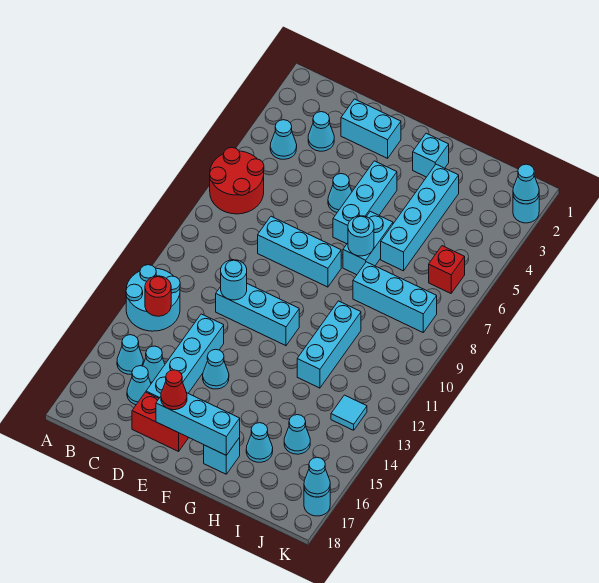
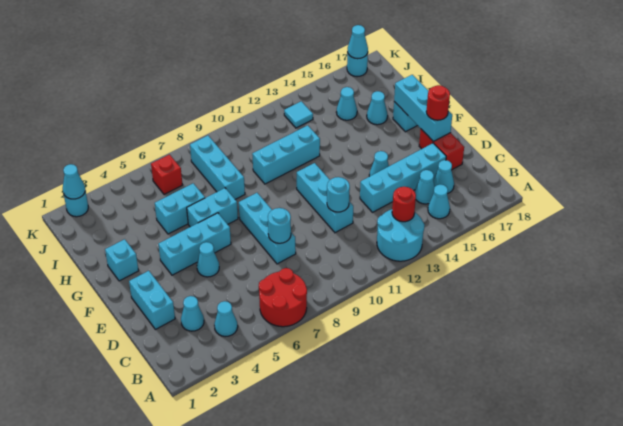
red cone E17 level 3 -> red round brick E17 level 3
cyan round brick G7 level 2 -> cyan round brick D8 level 2
cyan brick H3:H6 level 1 -> cyan brick H5:H6 level 1

